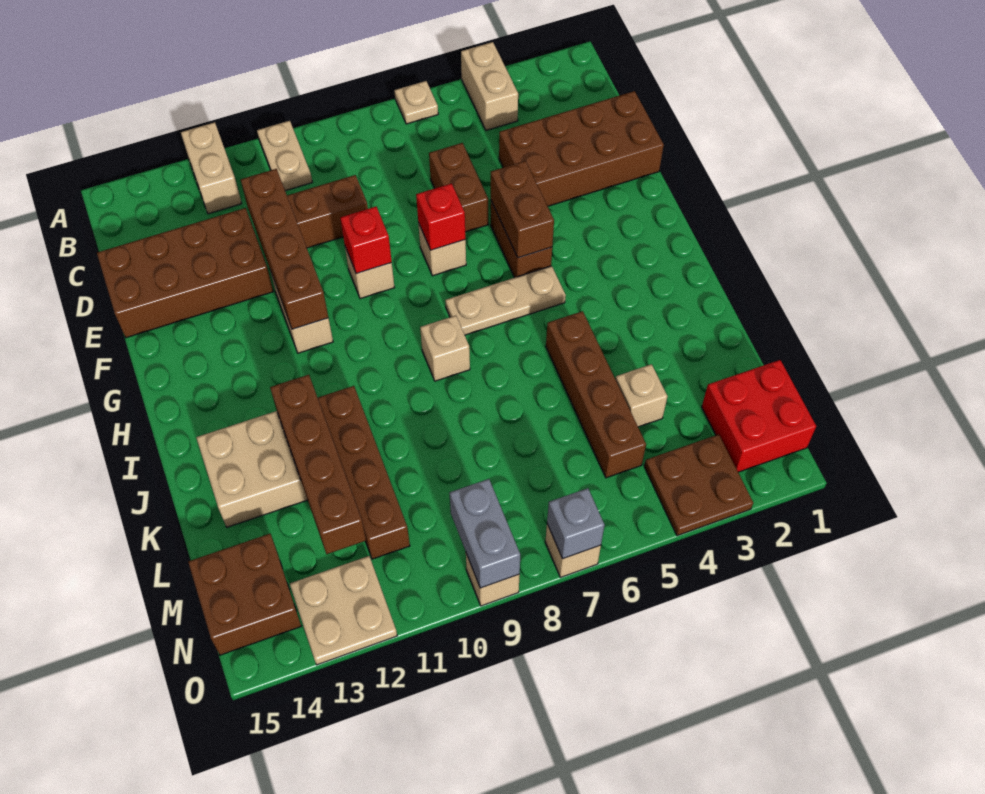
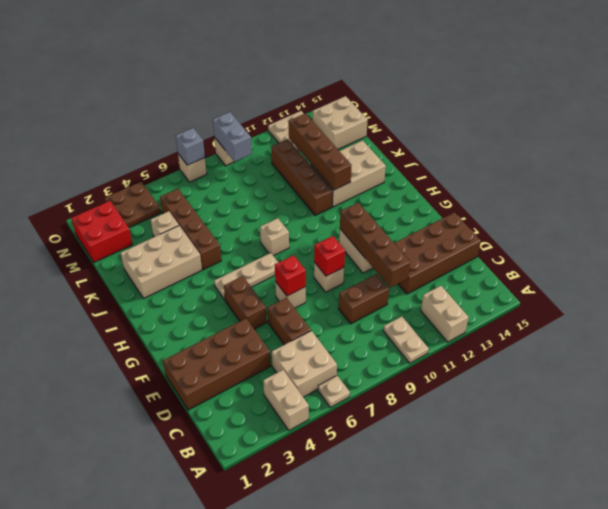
none -> tan brick B5:C6 level 1
brown brick F5:G5 level 2 -> none
none -> tan brick J2:K4 level 1
brown brick M14:N15 level 1 -> tan brick M14:N15 level 1

